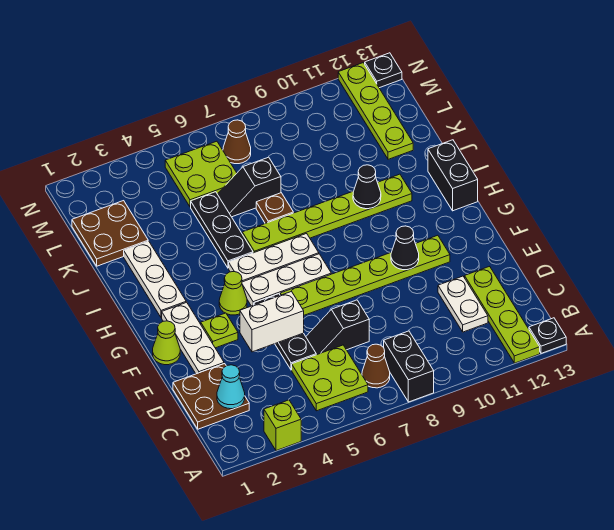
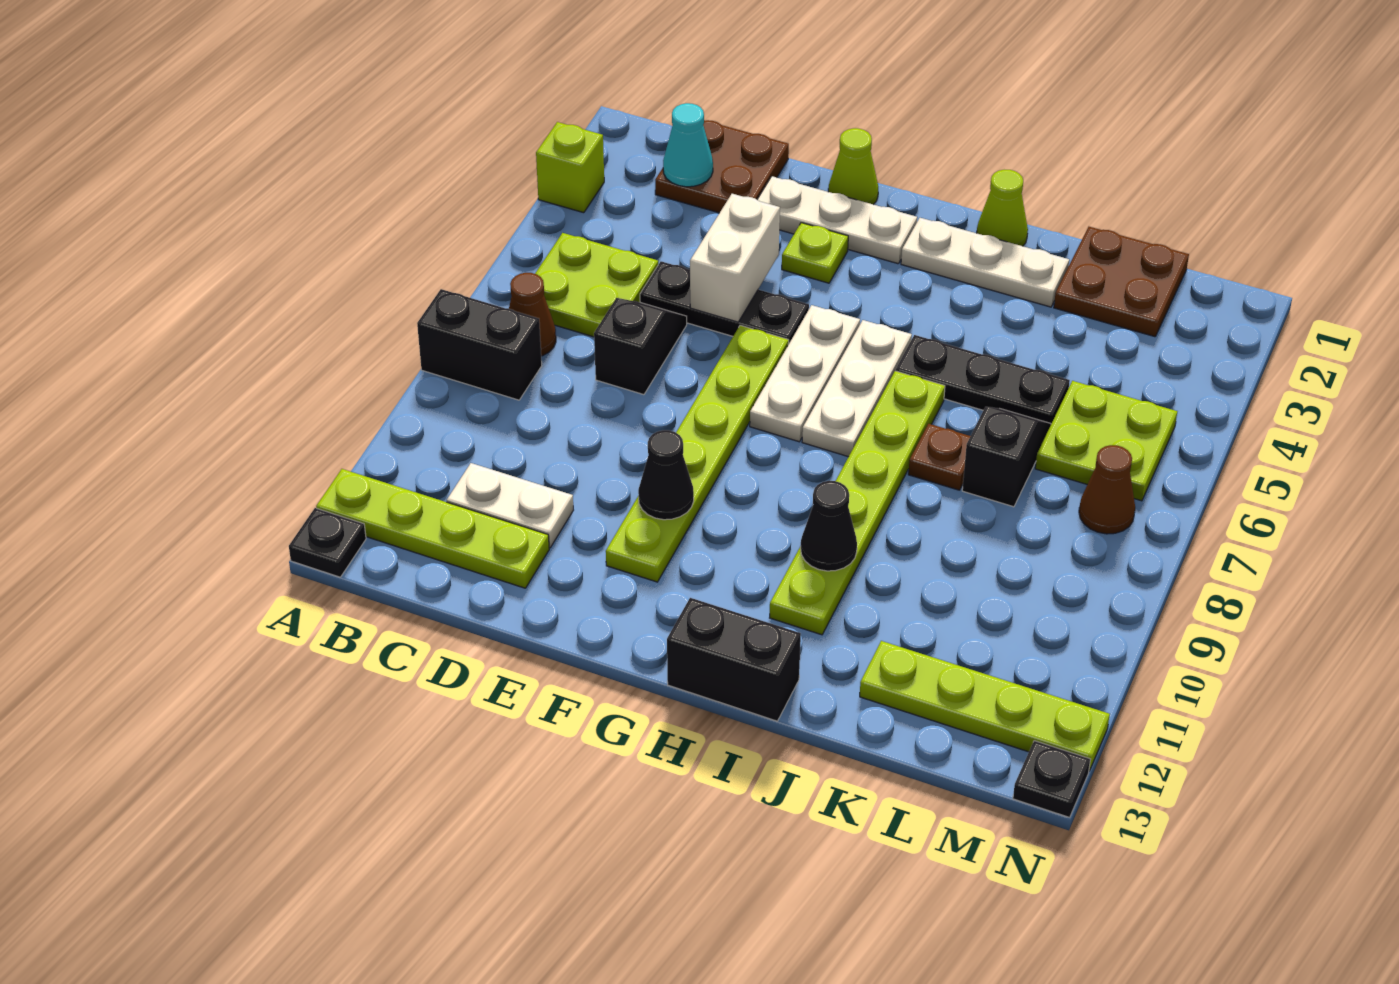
lime cone G4 level 1 -> lime cone I1 level 1

